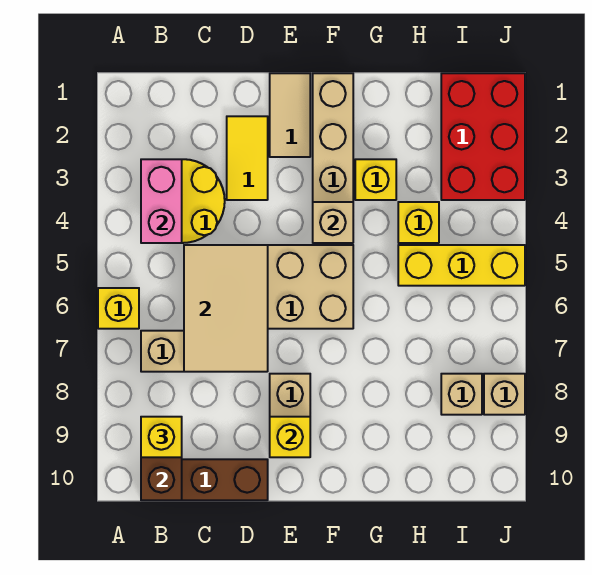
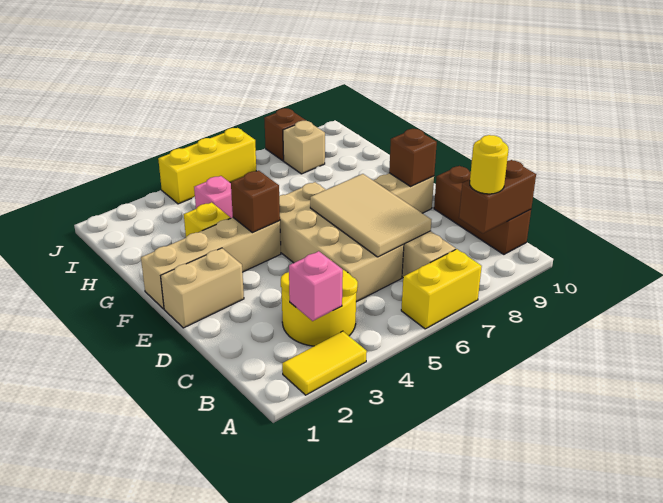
yellow brick A6 level 1 -> yellow brick A6:A7 level 1
pink brick B3:B4 level 2 -> pink brick B3 level 2
yellow brick B9 level 3 -> yellow round brick B9 level 3
tan tile C5:D7 level 2 -> tan tile C6:E7 level 2
yellow tile D2:D3 level 1 -> yellow tile A2:A3 level 1
tan tile E1:E2 level 1 -> tan brick E1:E2 level 1
yellow brick E9 level 2 -> brown brick E9 level 2
tan brick F4 level 2 -> brown brick F4 level 2
yellow brick H4 level 1 -> pink brick H4 level 1
yellow brick H5:J5 level 1 -> yellow brick J4:J6 level 1
red brick I1:J3 level 1 -> none
tan brick J8 level 1 -> brown brick J8 level 1

